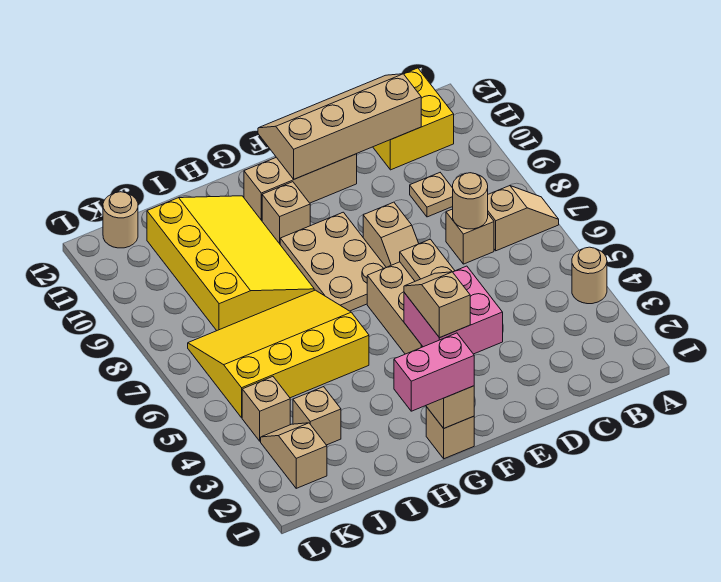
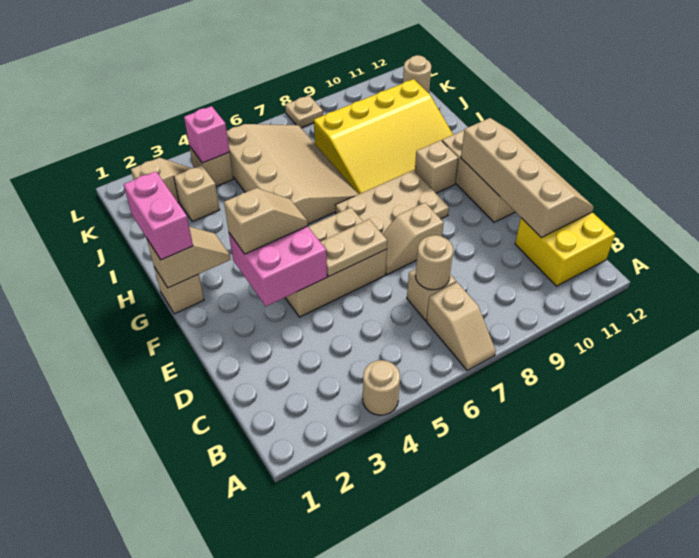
tan plate C9 level 1 -> tan plate L8 level 1
yellow slope H5:K7 level 1 top 5 -> tan slope H5:K7 level 1 top 5
none -> pink brick K4 level 2

